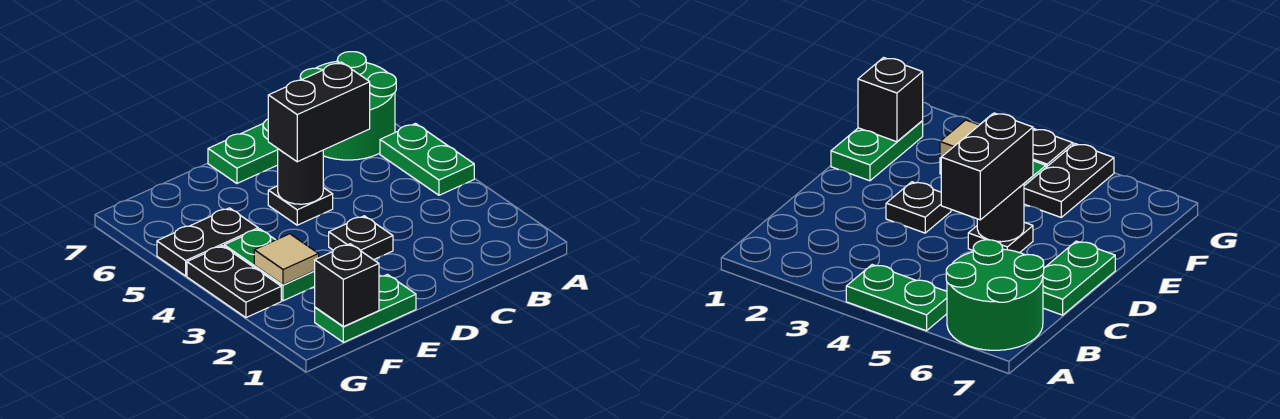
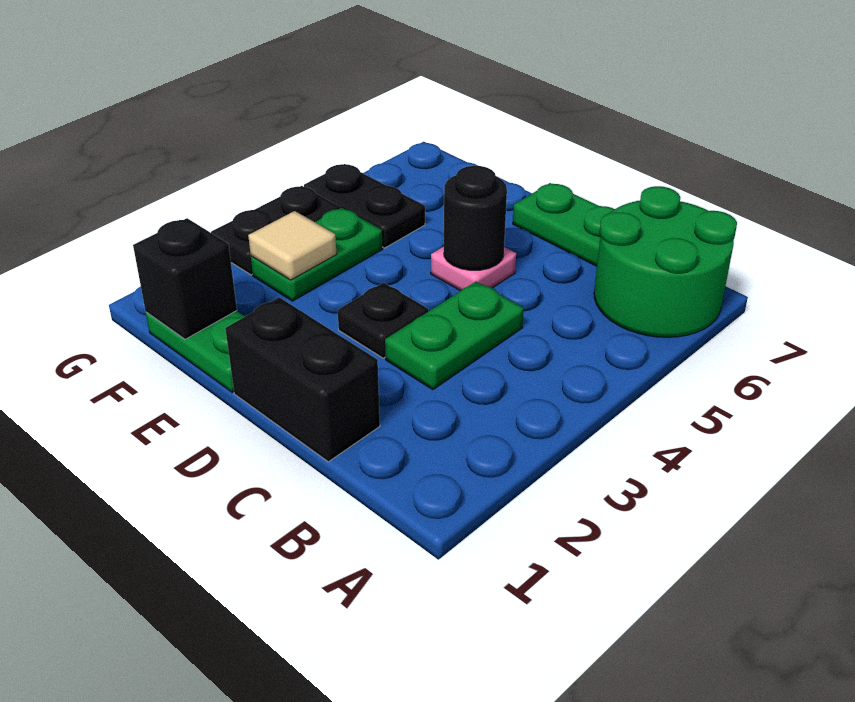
green plate A4:A5 level 1 -> green plate C3:C4 level 1
black brick C5:D5 level 3 -> black brick C1:D1 level 1
black plate D5 level 1 -> pink plate D5 level 1

